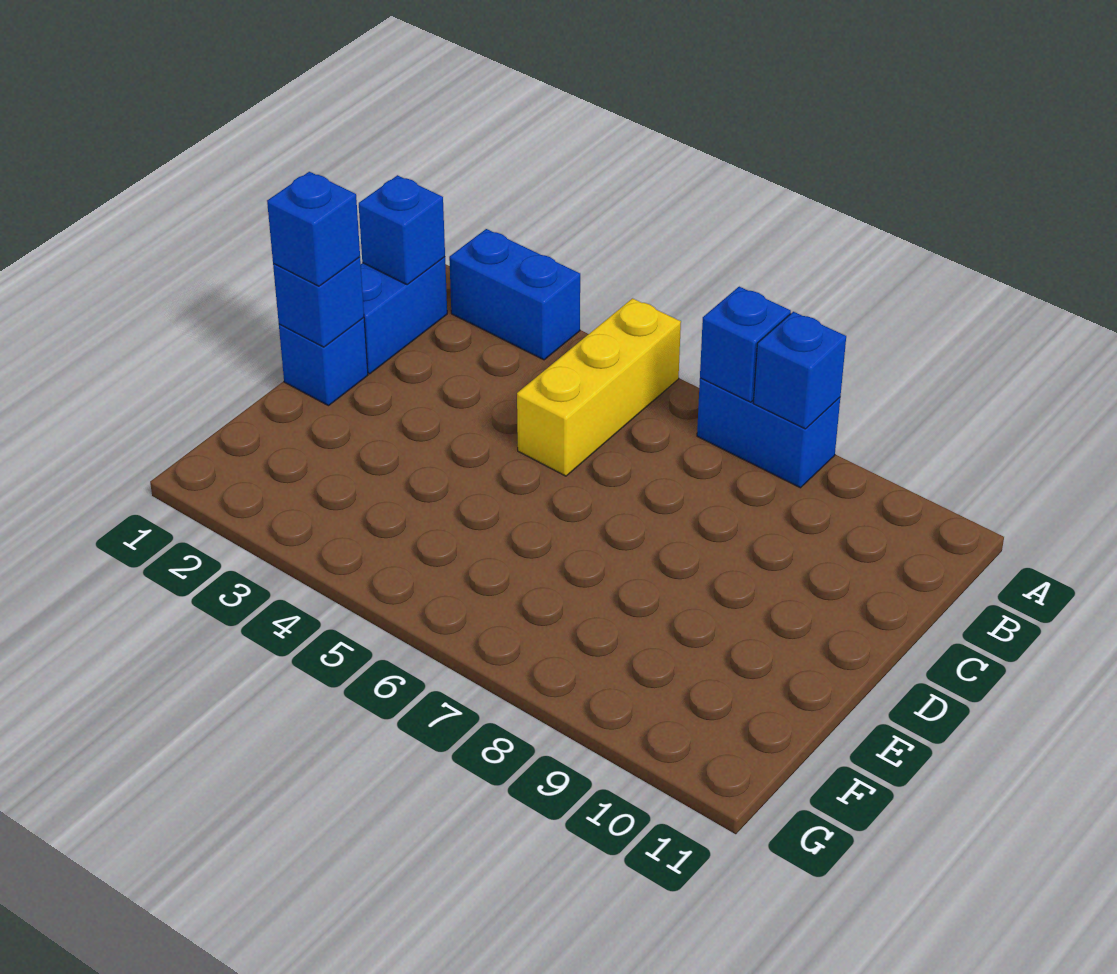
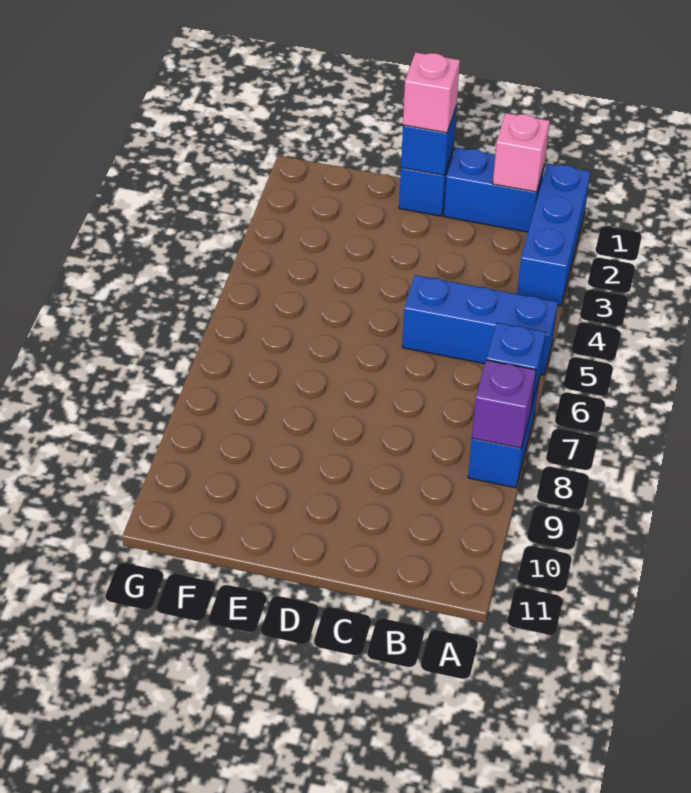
blue brick A2:A3 level 1 -> blue brick A1:A3 level 1
yellow brick A5:C5 level 1 -> blue brick A5:C5 level 1
blue brick A8 level 2 -> purple brick A8 level 2
blue brick B1 level 2 -> pink brick B1 level 2
blue brick D1 level 3 -> pink brick D1 level 3

